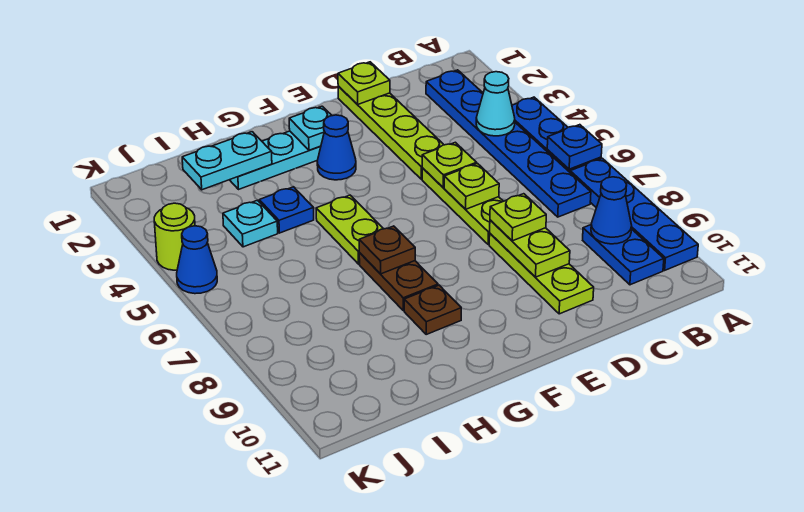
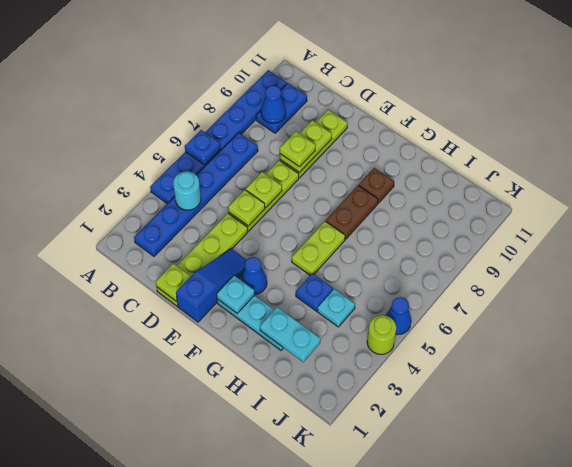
cyan cone B4 level 2 -> cyan round brick B4 level 2
none -> blue slope E1:E3 level 1 top 1
brown plate G7 level 2 -> none

